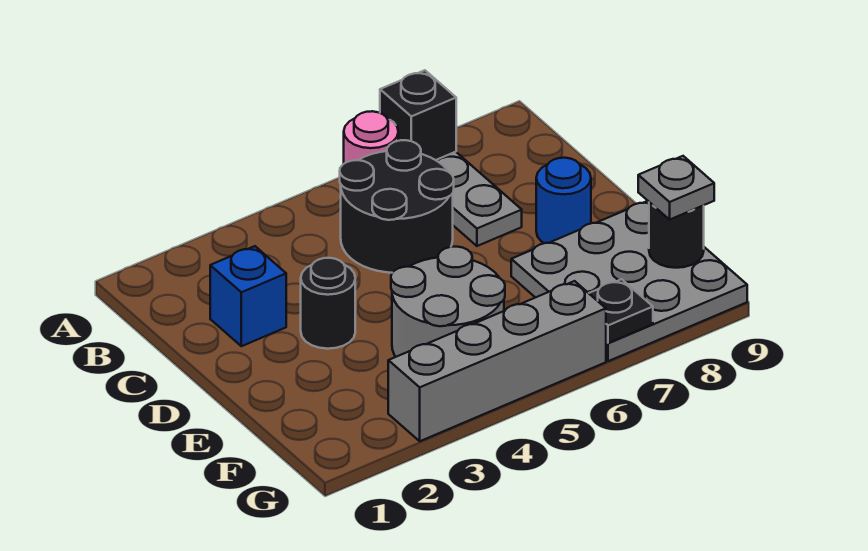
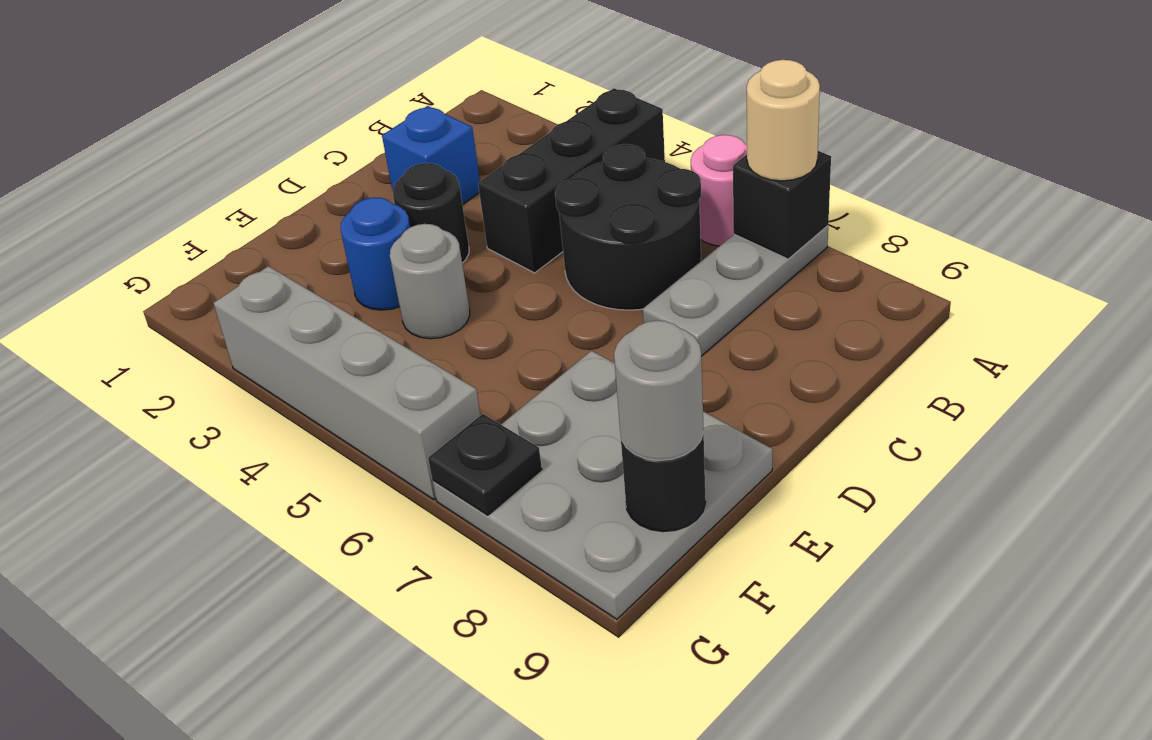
none -> black brick A4:C4 level 1
none -> tan round brick A7 level 3
blue round brick D8 level 1 -> blue round brick E3 level 1
grey round brick E4:F5 level 1 -> grey round brick E4 level 1
grey plate F9 level 3 -> grey round brick F9 level 3

